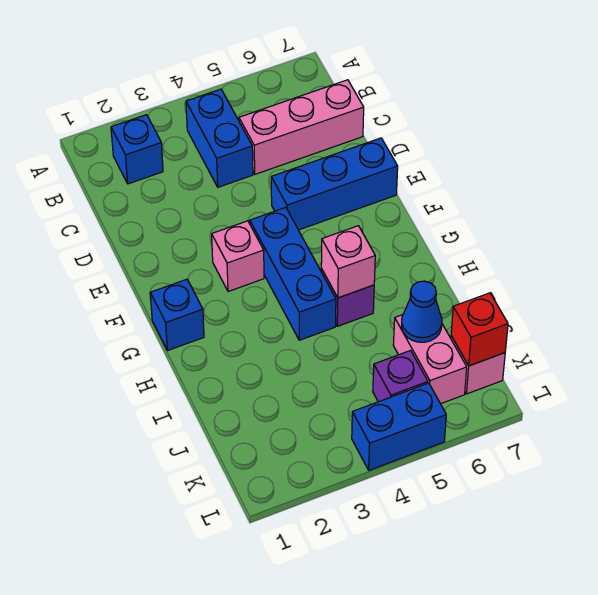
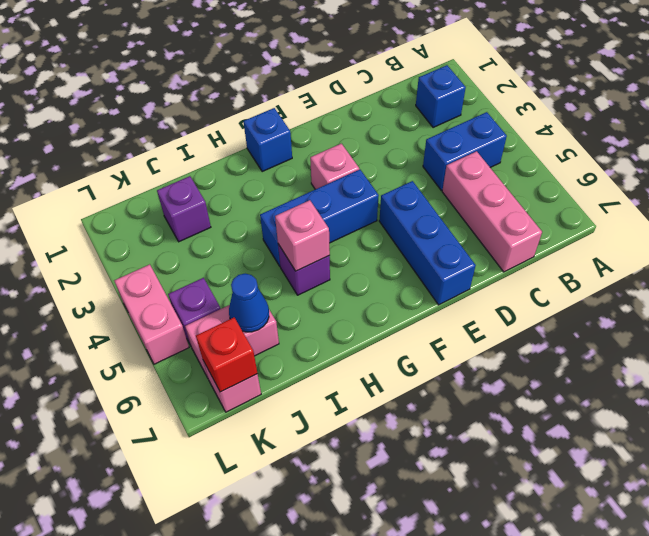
none -> purple brick J2 level 1
blue brick L4:L5 level 1 -> pink brick L4:L5 level 1

